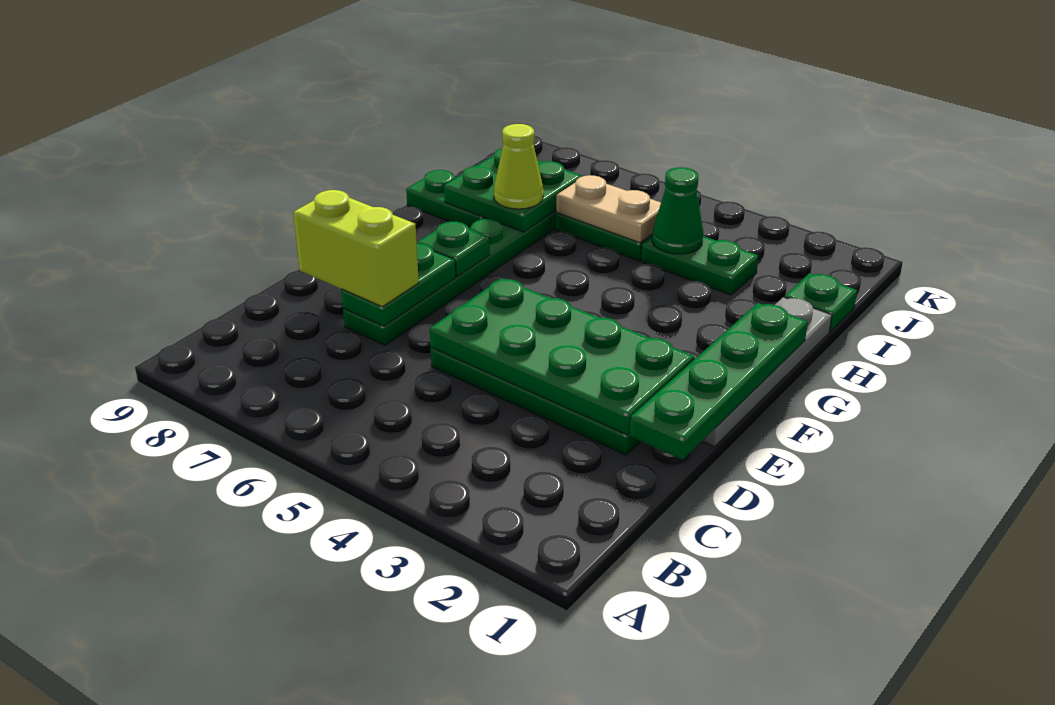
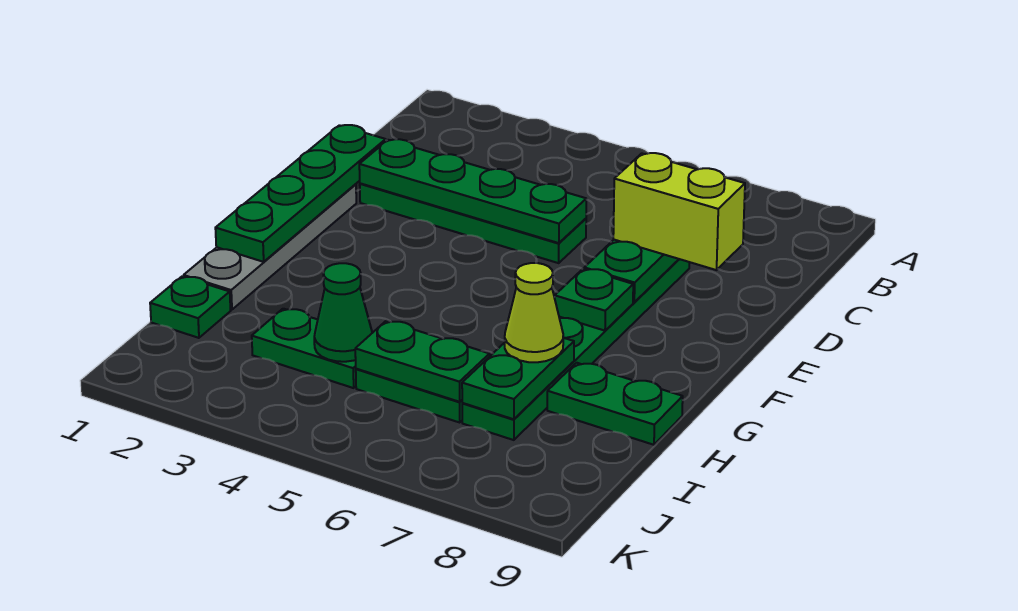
green plate D2:E5 level 2 -> green plate D2:D5 level 2
green plate H7:I8 level 2 -> green plate H7:I7 level 2
tan plate I5:I6 level 2 -> green plate I5:I6 level 2

